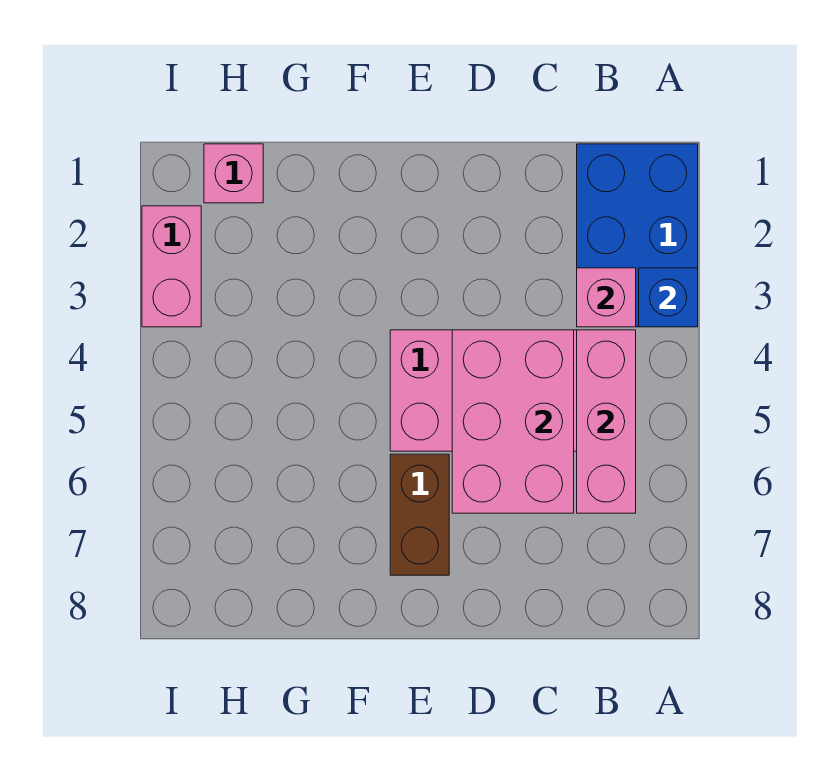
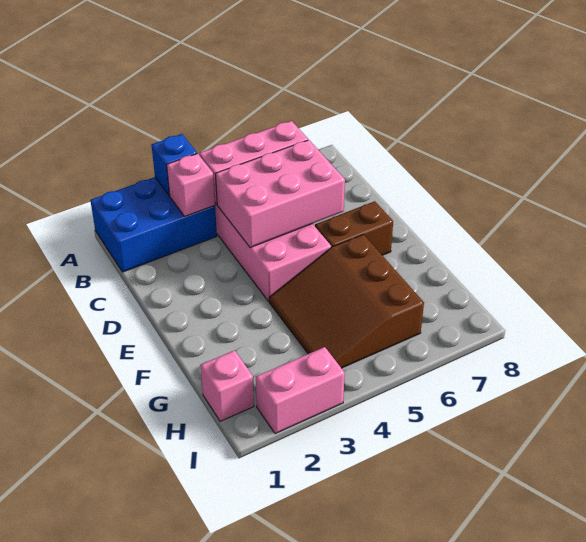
none -> brown slope F4:H6 level 1 top 6

